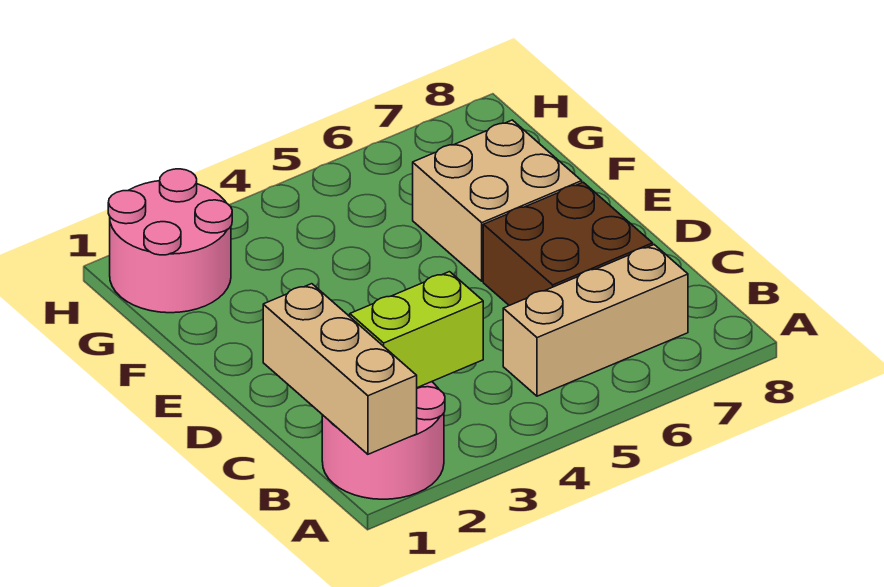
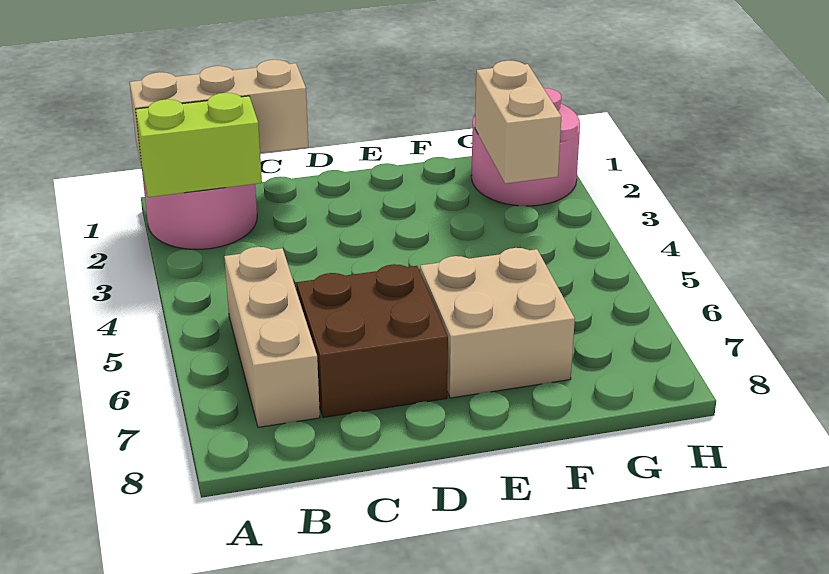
lime brick B2:B3 level 2 -> lime brick A2:B2 level 2
none -> tan brick G2:G3 level 2

